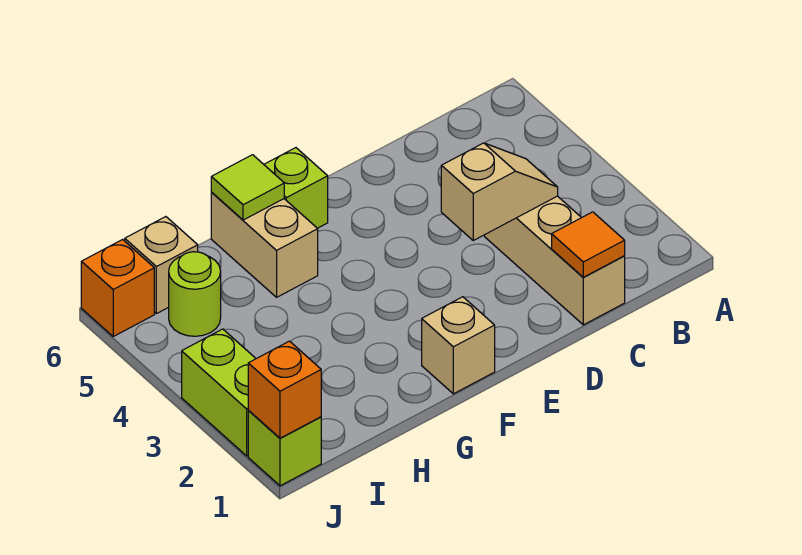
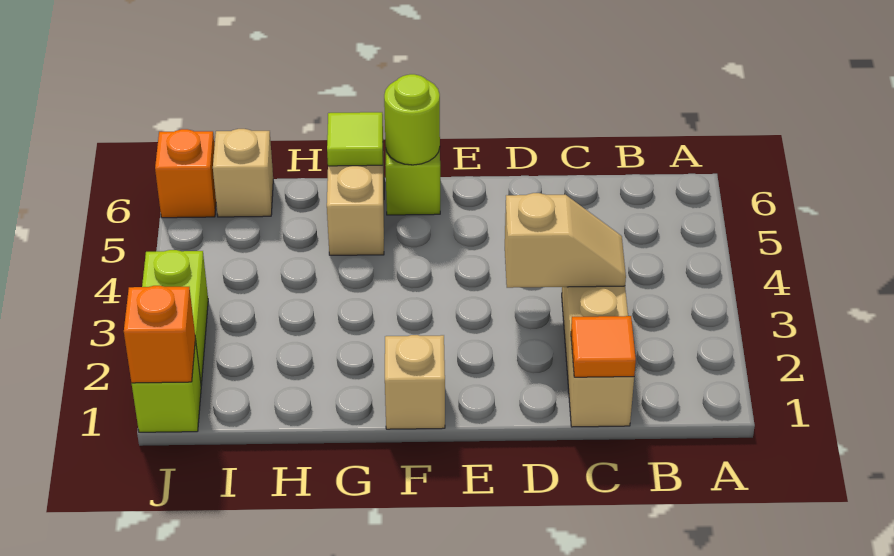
lime round brick I5 level 1 -> lime round brick F6 level 2

